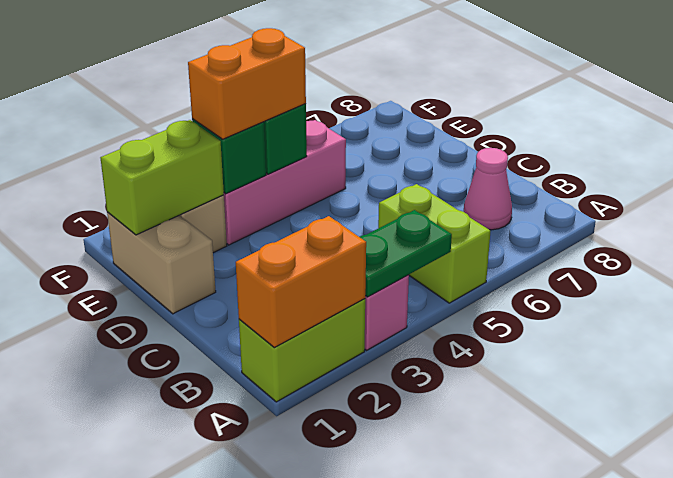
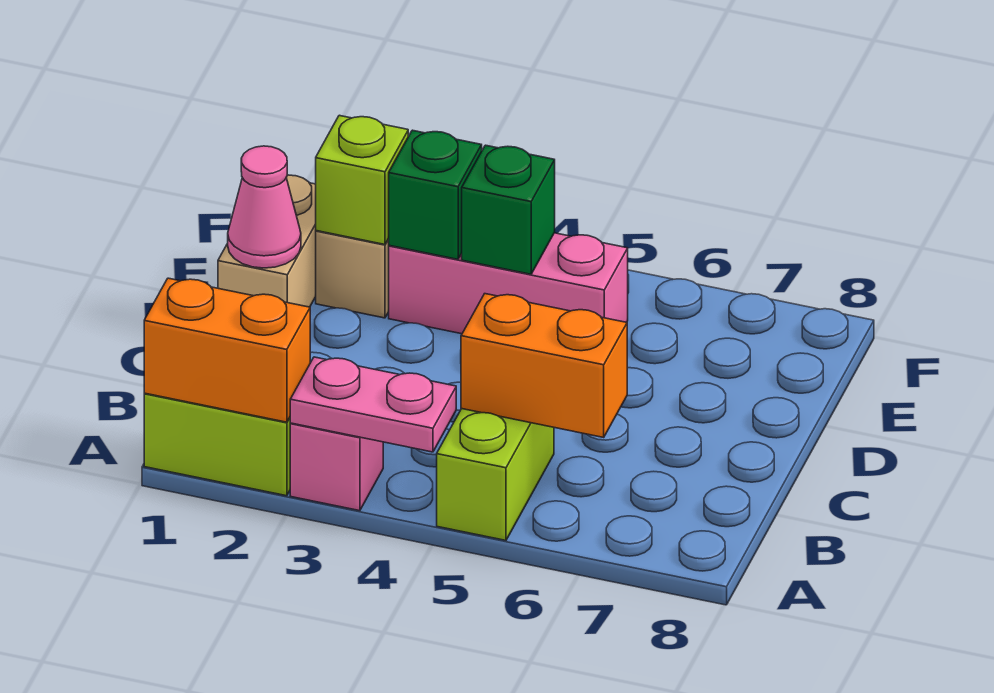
green plate A3:A4 level 2 -> pink plate A3:A4 level 2
pink cone B7 level 1 -> pink cone D1 level 2
lime brick E1:E2 level 2 -> lime brick E2 level 2
orange brick E3:E4 level 3 -> orange brick B5:B6 level 2

